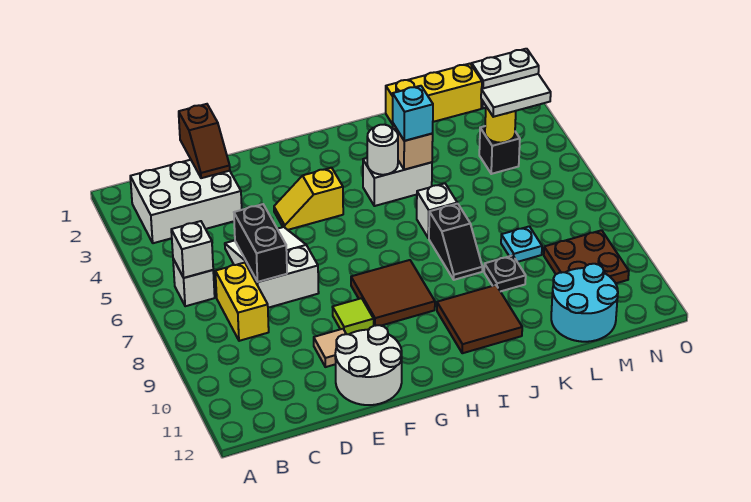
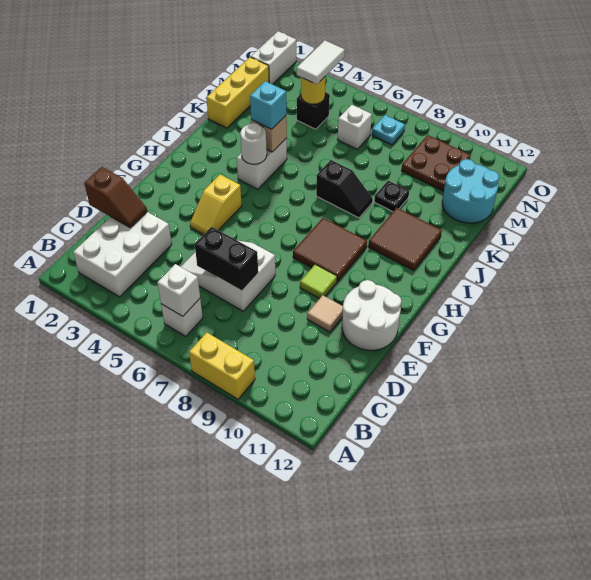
yellow brick C7:C8 level 1 -> yellow brick A8:A9 level 1
white brick J6 level 1 -> white brick M6 level 1
cyan plate L8 level 1 -> cyan plate N7 level 1

